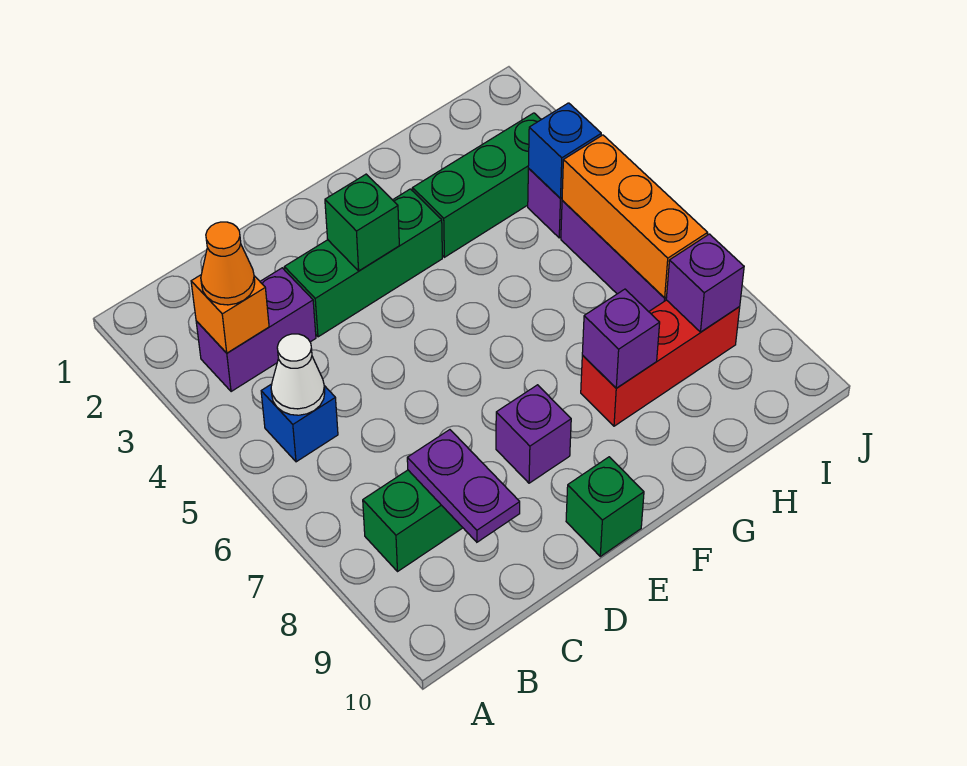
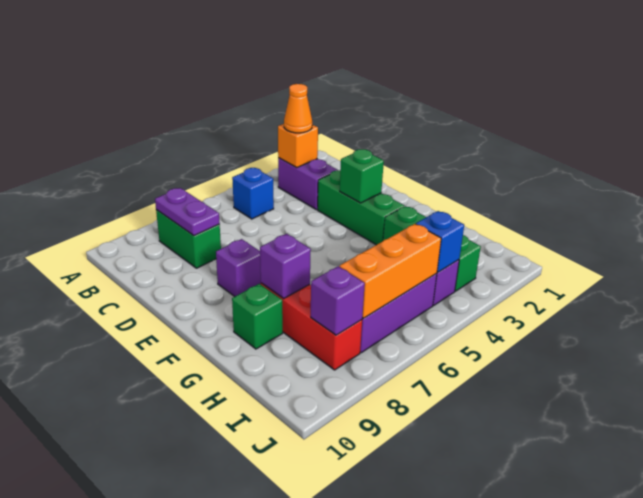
white cone B5 level 2 -> none
purple plate C8:C9 level 2 -> purple plate B8:C8 level 2
green brick E10 level 1 -> green brick G9 level 1

